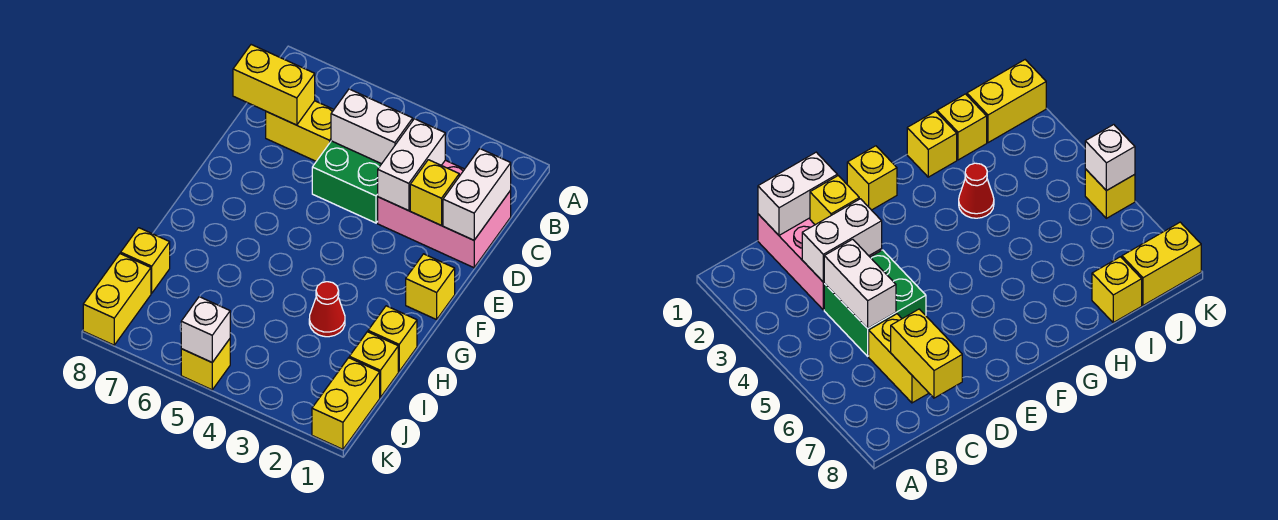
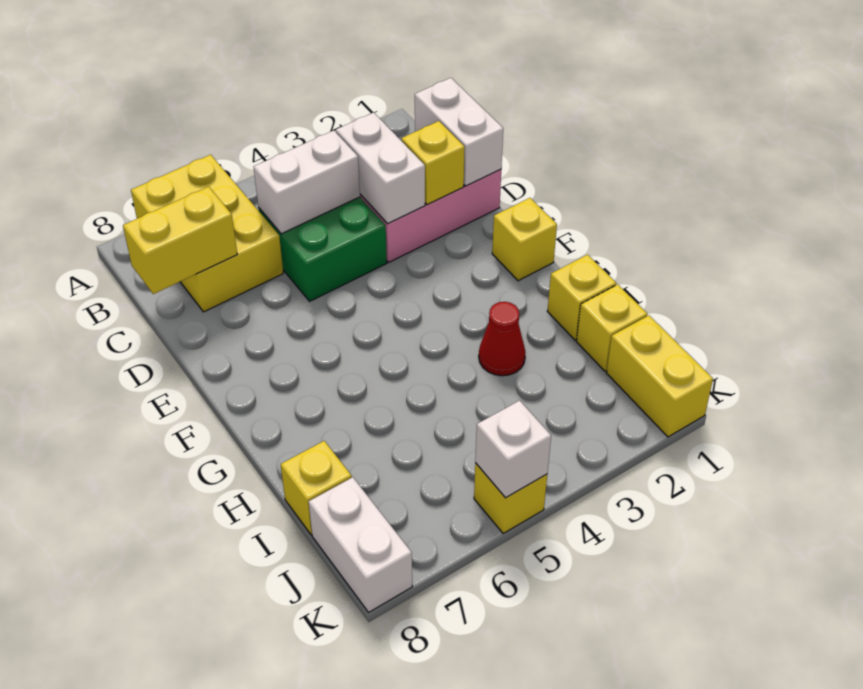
yellow brick C6:C7 level 1 -> yellow brick A6:C7 level 1
yellow brick J8:K8 level 1 -> white brick J8:K8 level 1

